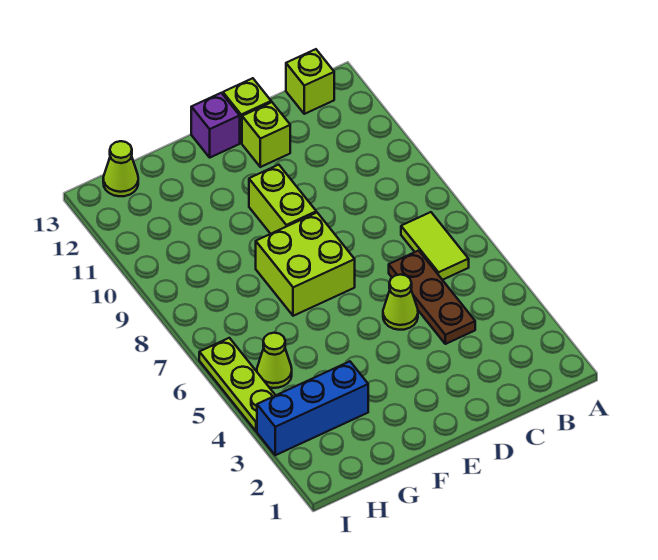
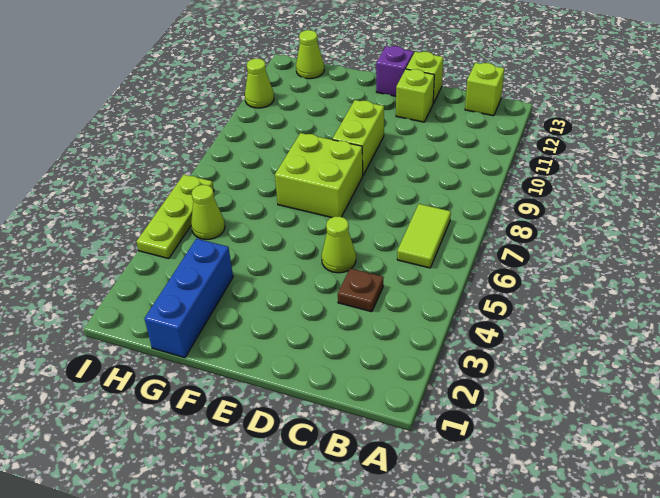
brown plate C4:C6 level 1 -> brown plate C4 level 1
blue brick G3:I3 level 1 -> blue brick G1:G3 level 1
none -> lime cone I11 level 1

